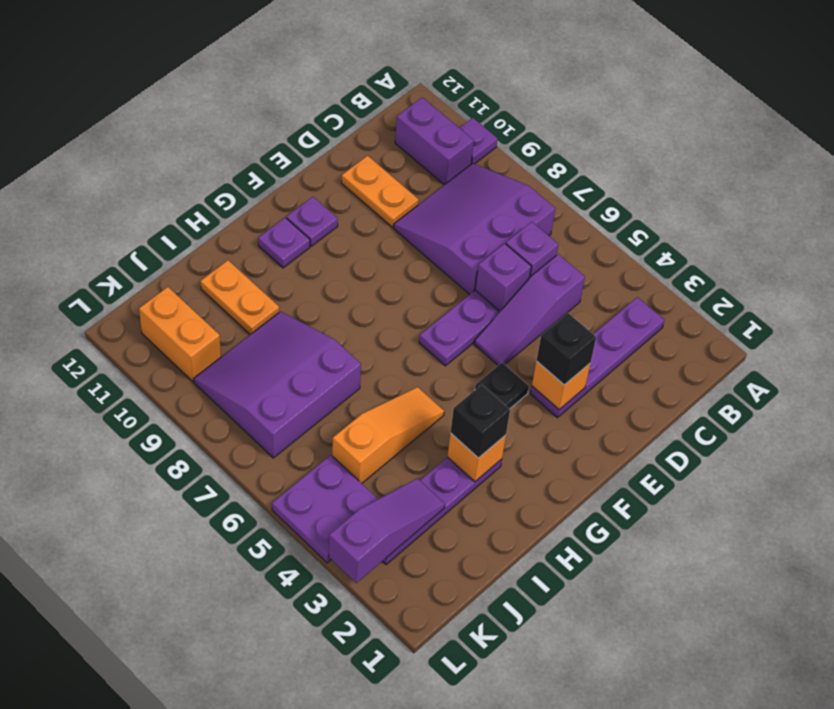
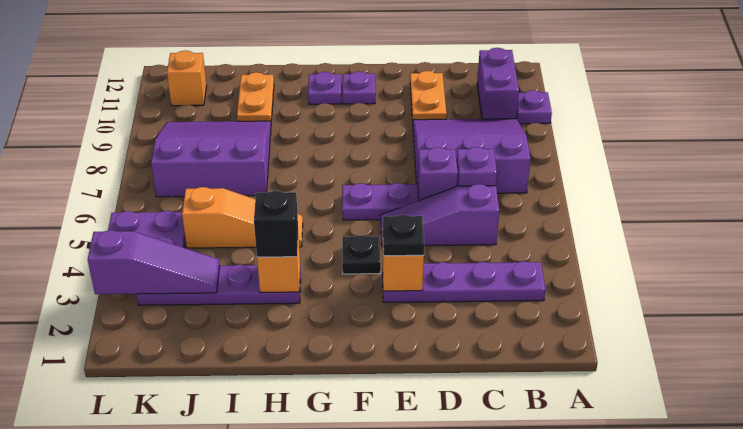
black brick E3 level 3 -> black plate E3 level 3
orange brick K10:K11 level 1 -> orange brick K11 level 1

